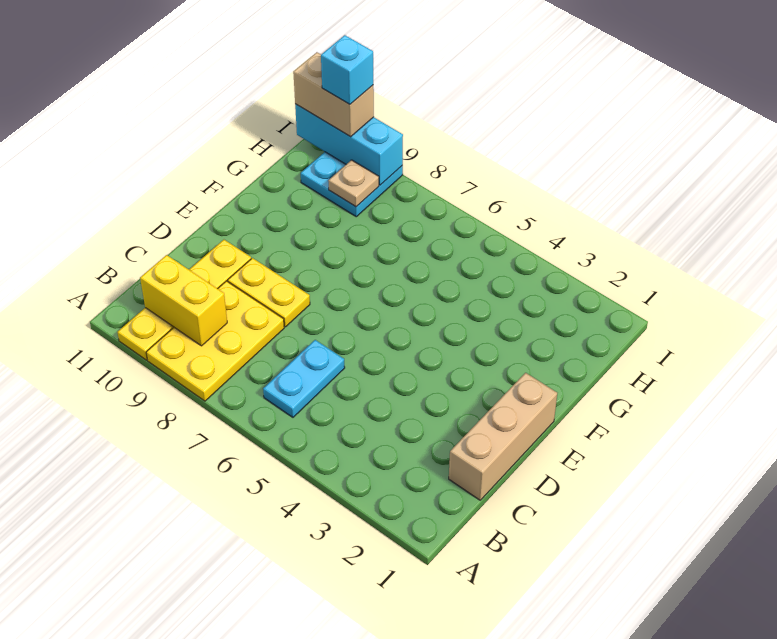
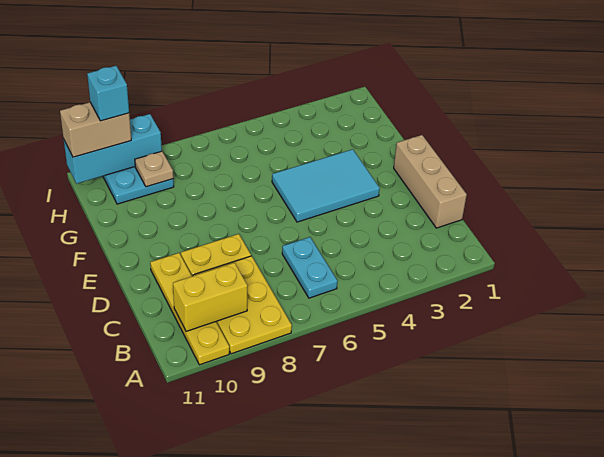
none -> cyan tile E3:F5 level 1

